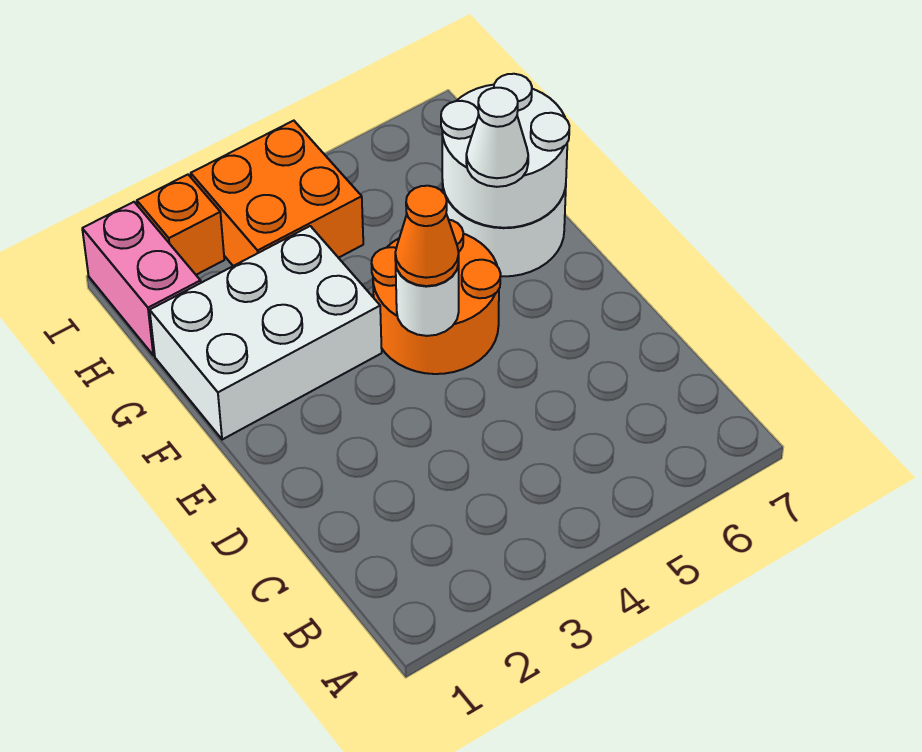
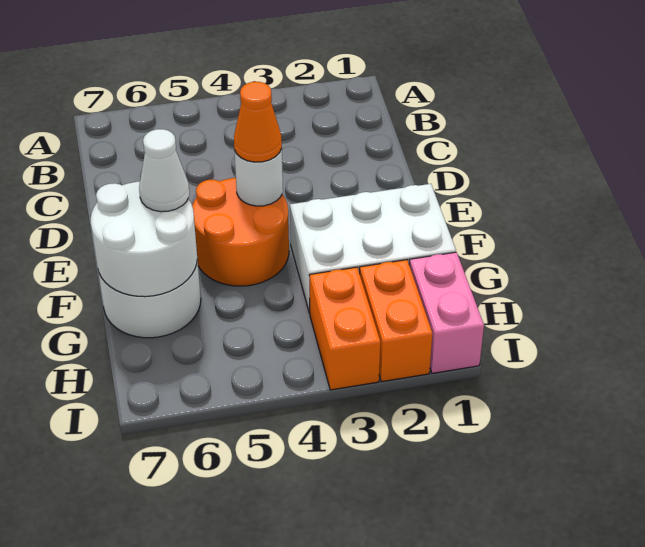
orange brick H3:I4 level 1 -> orange brick H3:I3 level 1
orange brick I2 level 1 -> orange brick H2:I2 level 1

